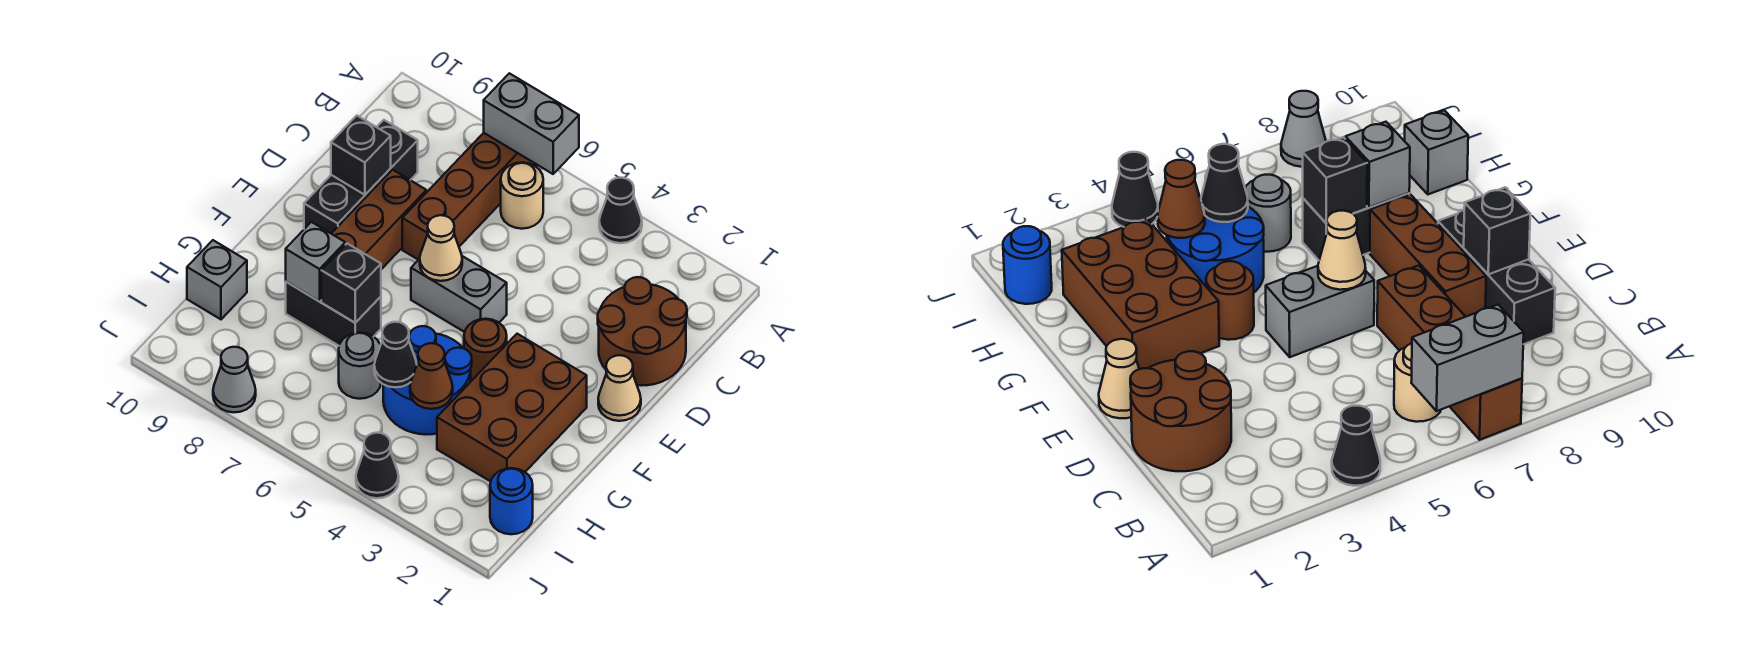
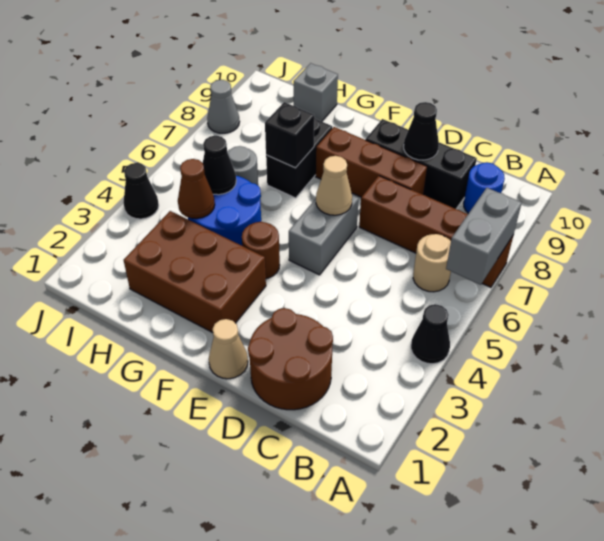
black brick D9 level 2 -> black cone D9 level 2
grey brick G8 level 2 -> none
blue round brick I1 level 1 -> blue round brick B9 level 1

